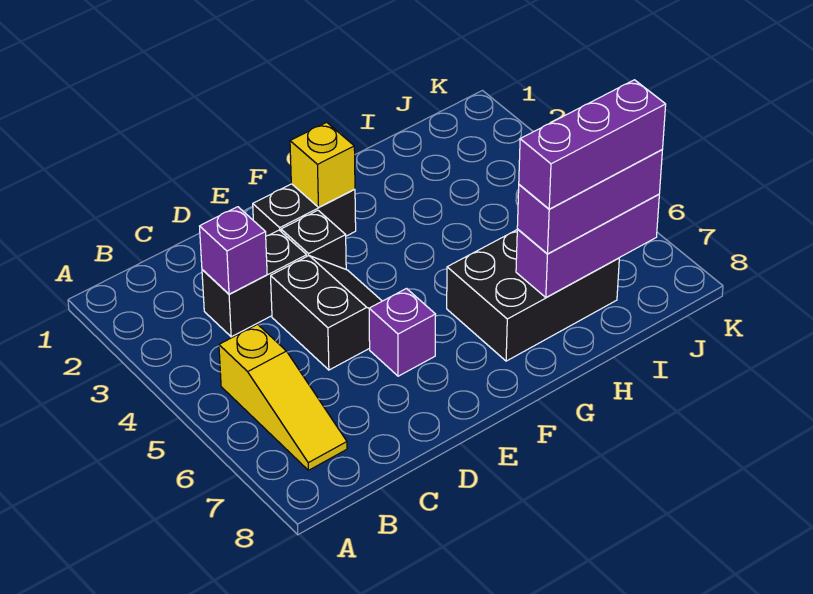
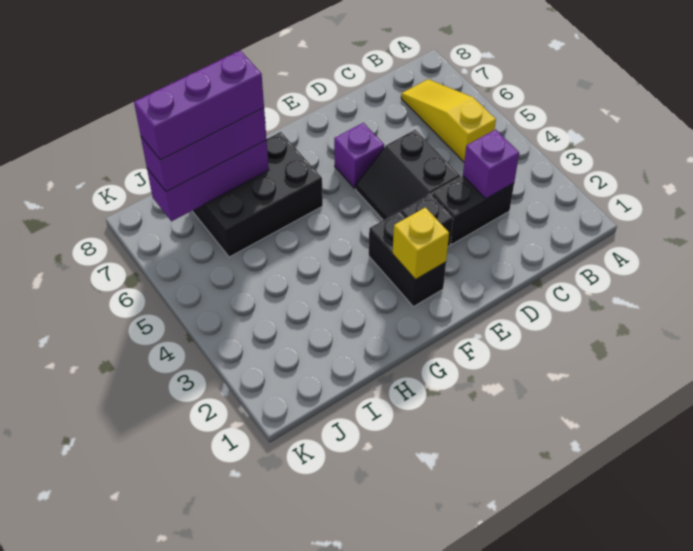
black brick E2:F2 level 1 -> black brick F2:F3 level 1

